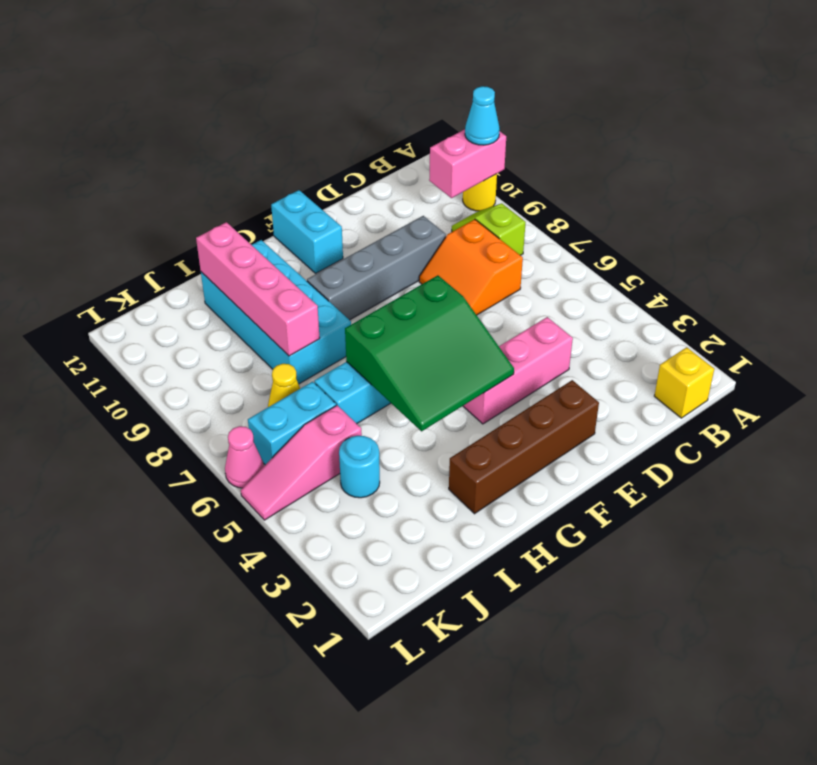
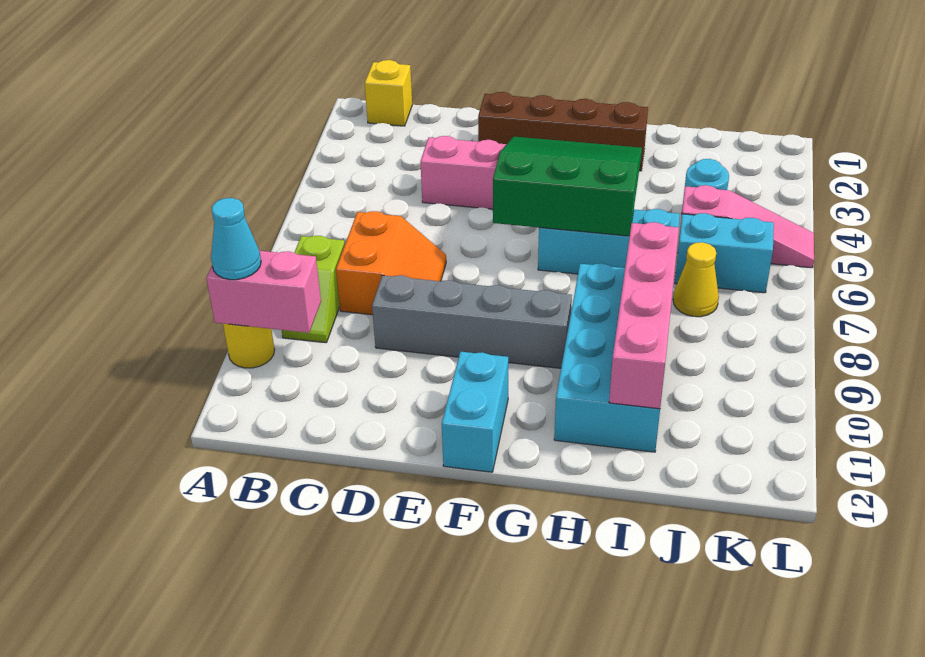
pink cone L6 level 1 -> none

